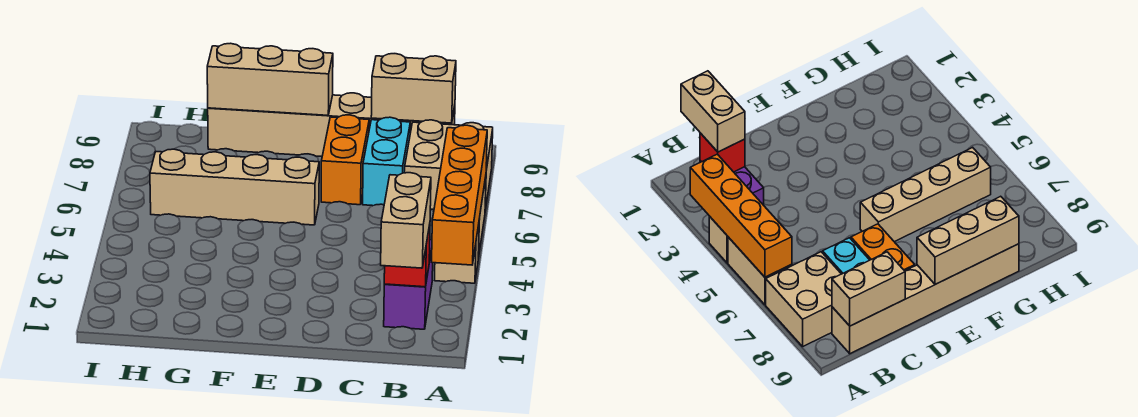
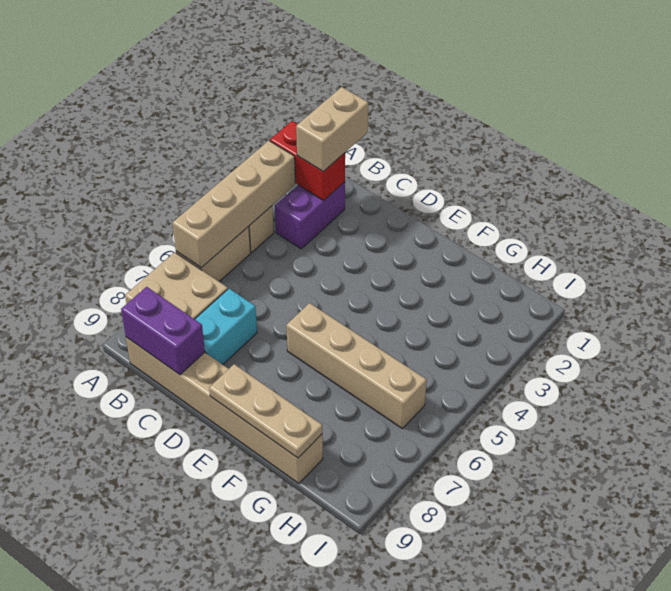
orange brick A3:A6 level 2 -> tan brick A3:A6 level 2
red brick B2 level 2 -> red brick A2:B2 level 2
tan brick B9:C9 level 2 -> purple brick B9:C9 level 2
orange brick D7:D8 level 1 -> none
tan brick E9:G9 level 2 -> tan plate E9:G9 level 2

